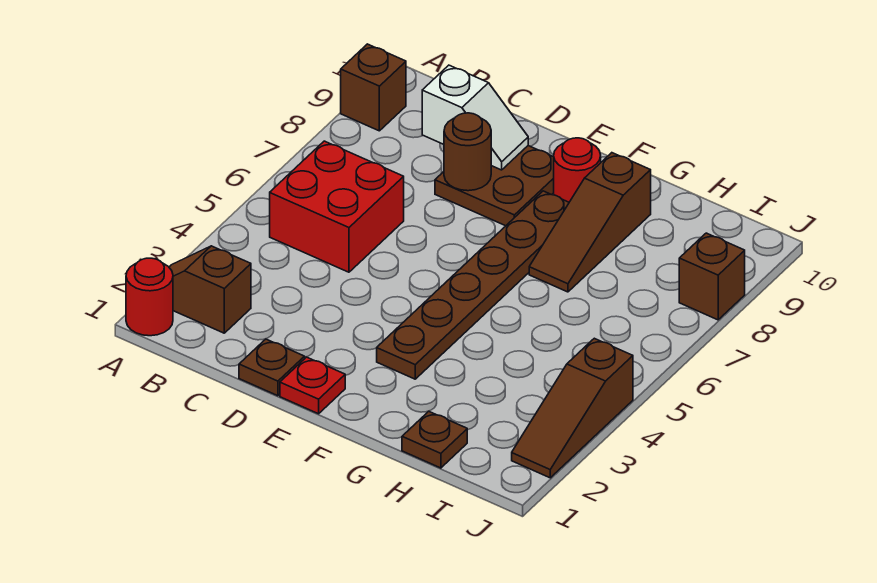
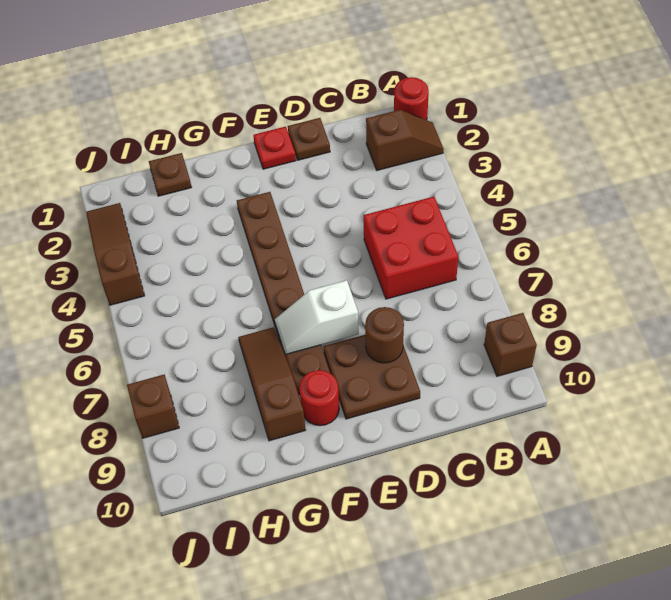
white slope C9:D9 level 2 top C -> white slope E7:F7 level 2 top E

